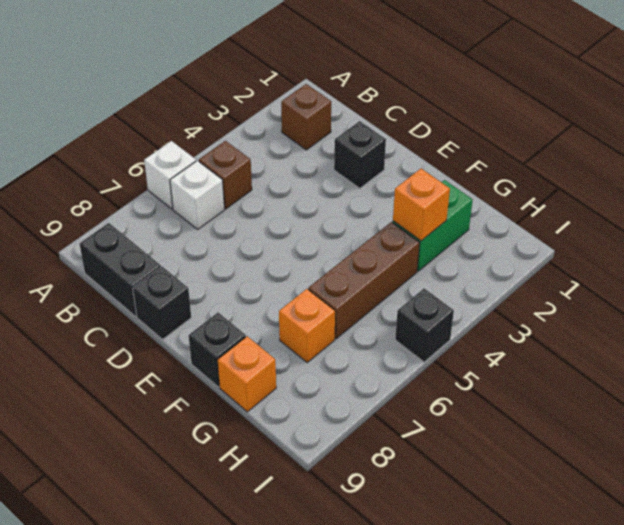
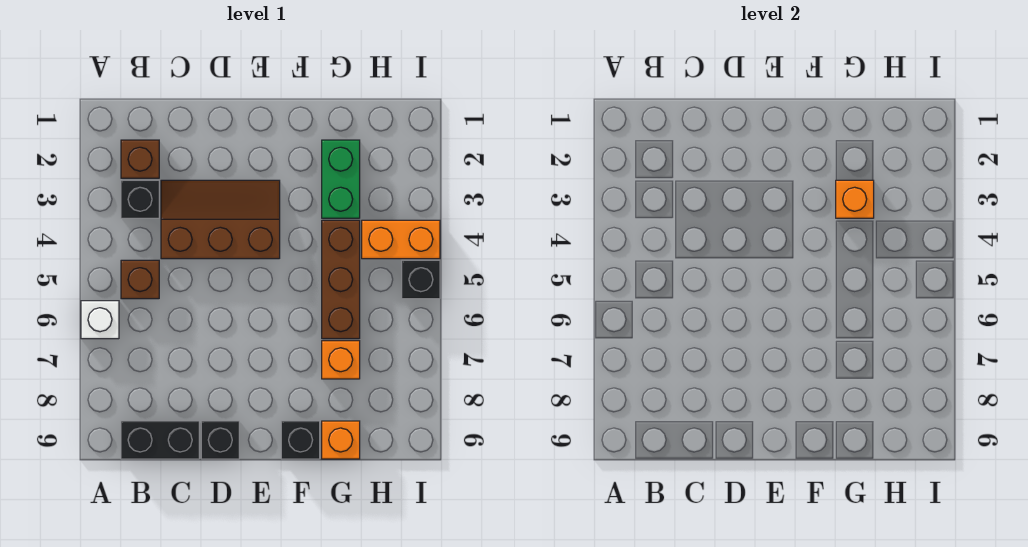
white brick B6 level 1 -> none
none -> brown slope C3:E4 level 1 top 4
black brick D2 level 1 -> black brick B3 level 1
none -> orange brick H4:I4 level 1

